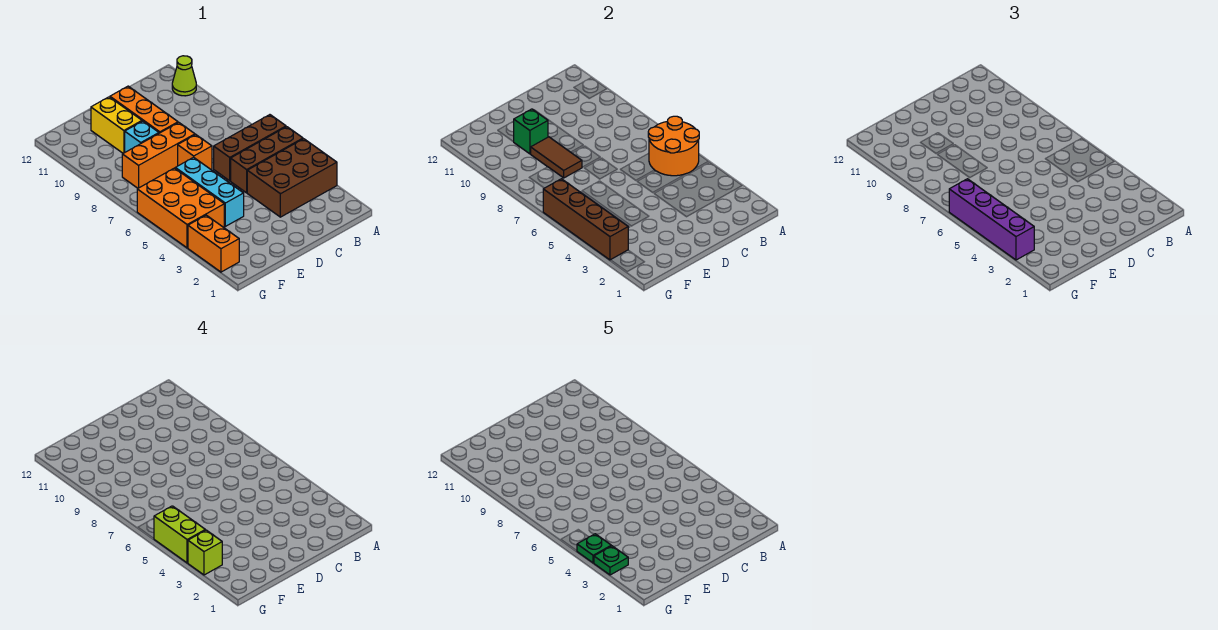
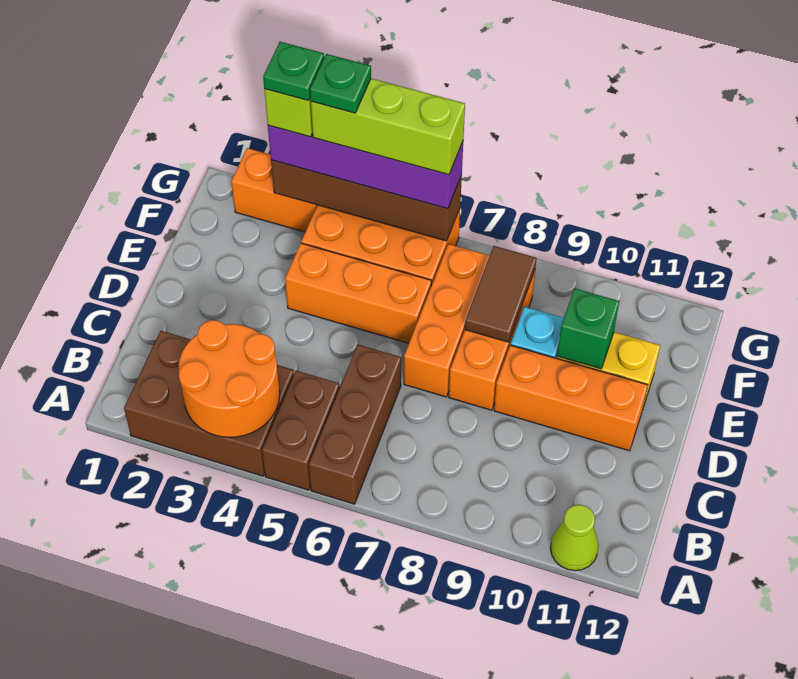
brown brick A3:C4 level 1 -> brown brick A2:B4 level 1
brown brick A5:C5 level 1 -> brown brick A5:B5 level 1
orange round brick A5:B6 level 2 -> orange round brick A3:B4 level 2
orange brick D7 level 1 -> orange brick D7:F7 level 1
cyan brick E4:E6 level 1 -> orange brick E4:E6 level 1
brown tile E8:E9 level 2 -> brown tile E8:F8 level 2
lime brick G4:G5 level 4 -> lime brick G4:G6 level 4

